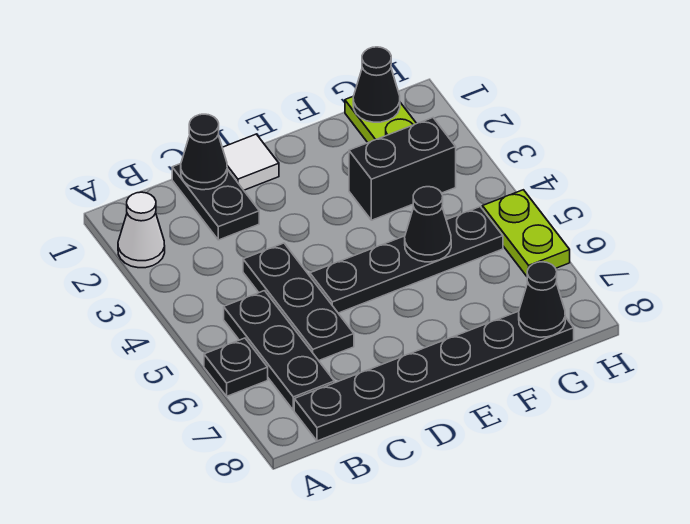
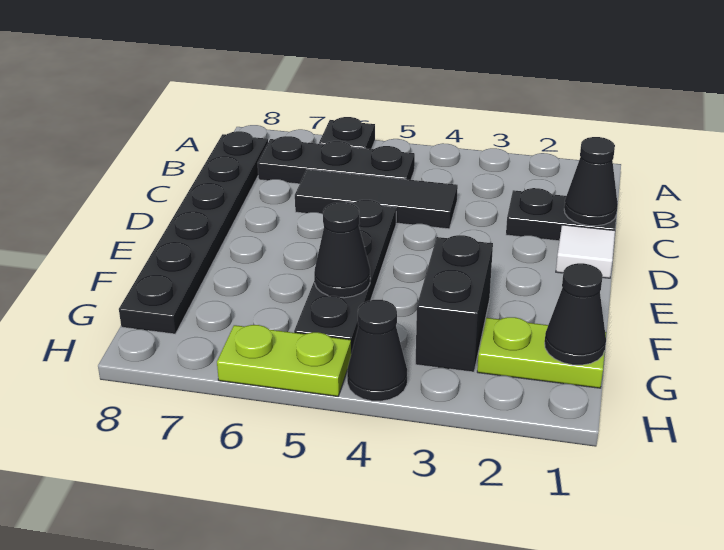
white cone A2 level 1 -> none
black plate C4:C6 level 1 -> black tile C4:C6 level 1
black cone G8 level 2 -> black cone H4 level 1

